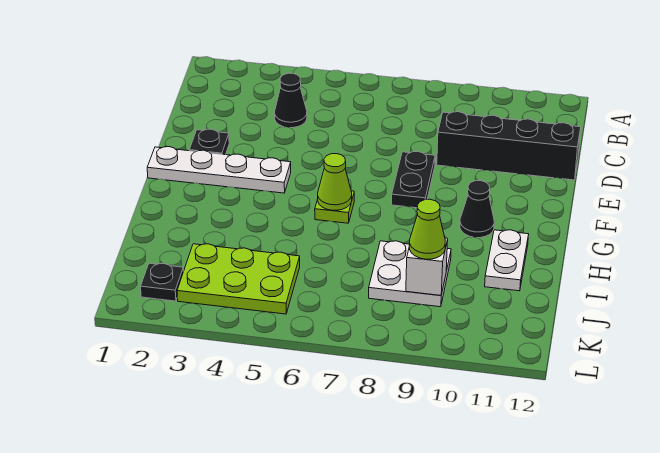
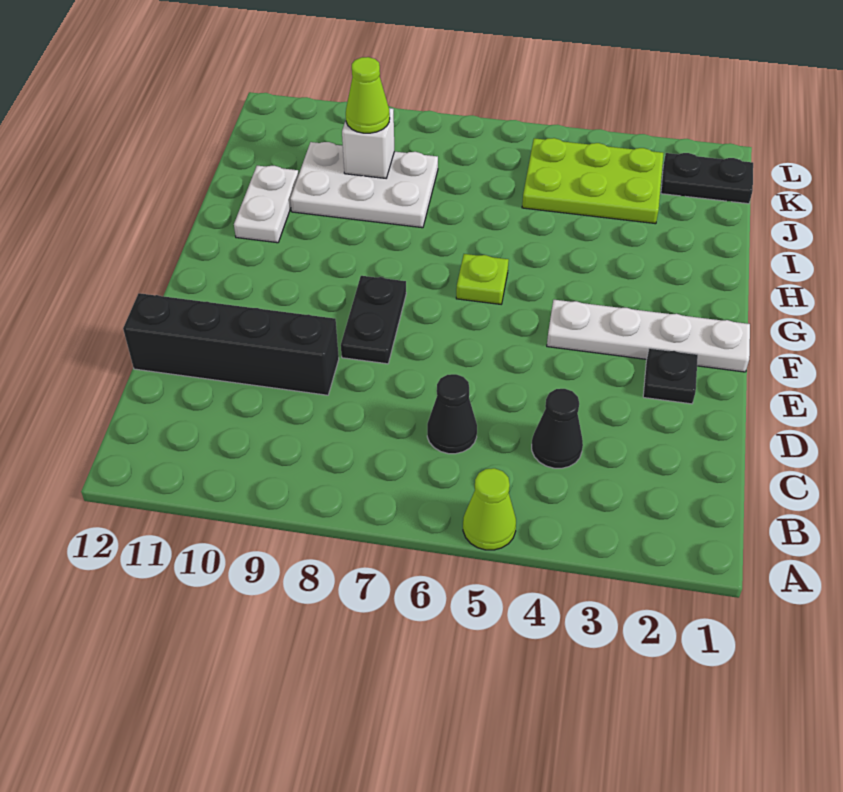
lime cone G6 level 2 -> lime cone A5 level 1
black cone G10 level 1 -> black cone C6 level 1
white plate I8:J9 level 1 -> white plate I8:J10 level 1
black plate K2 level 1 -> black plate K1:K2 level 1

